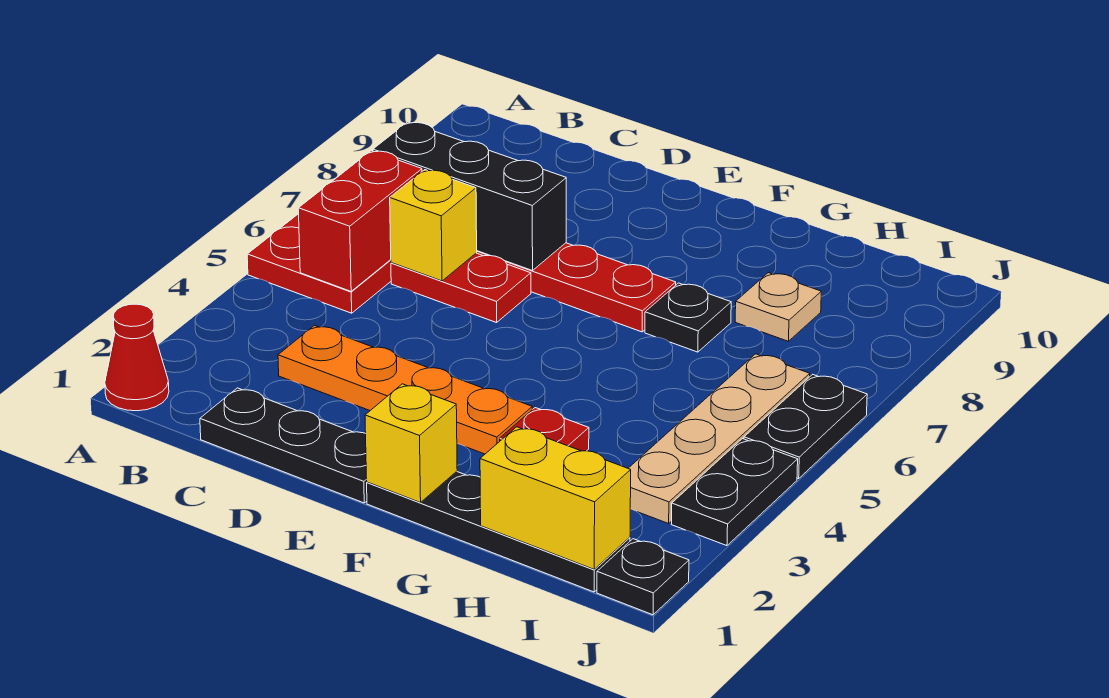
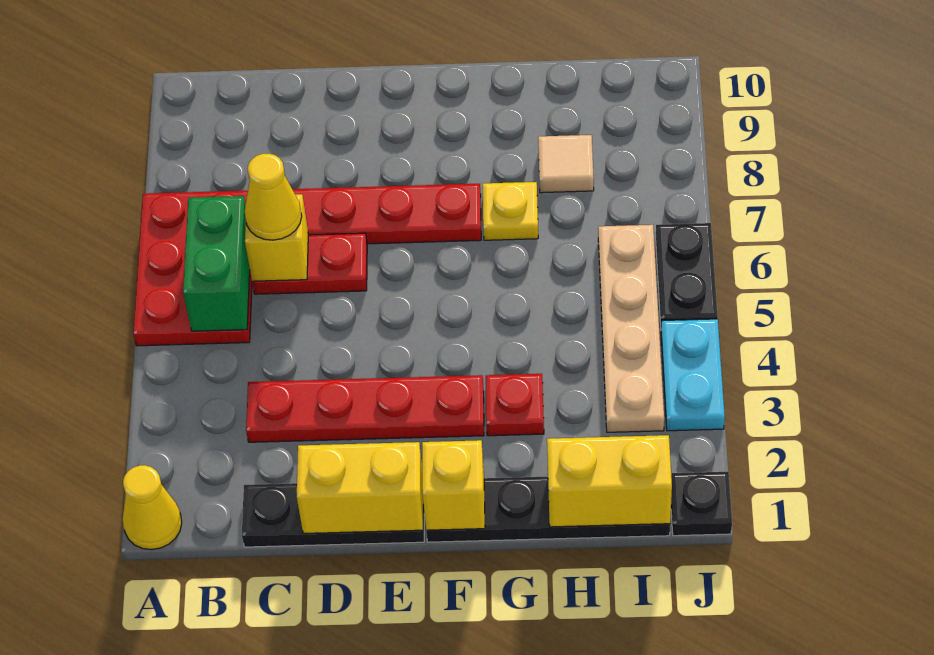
red cone A1 level 1 -> yellow cone A1 level 1
red brick B5:B6 level 2 -> green brick B5:B6 level 2
black brick B7:D7 level 2 -> none
orange plate C3:F3 level 1 -> red plate C3:F3 level 1
none -> yellow cone C6 level 3
none -> yellow brick D1:E1 level 2
black plate G7 level 1 -> yellow plate G7 level 1
tan plate H8 level 1 -> tan tile H8 level 1
black plate J3:J4 level 1 -> cyan plate J3:J4 level 1

